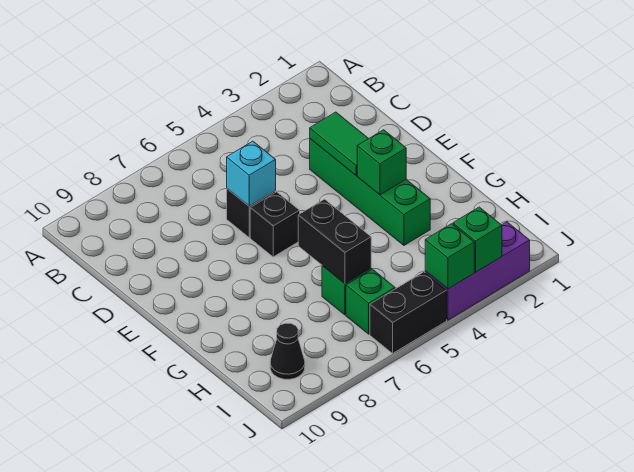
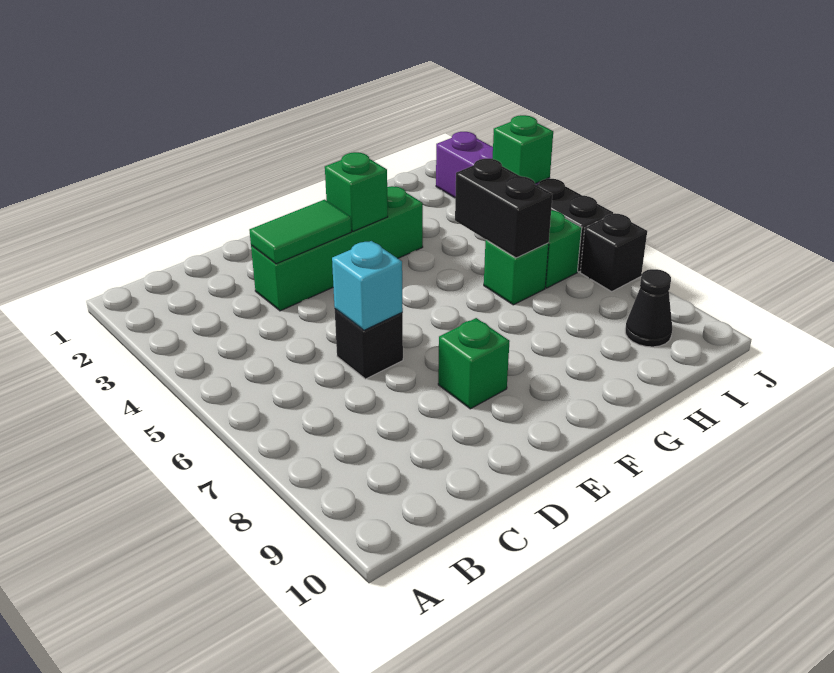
black brick E6 level 1 -> black brick J7 level 1
black brick G6:H6 level 2 -> black brick H5:H6 level 2
green brick J3 level 2 -> green brick E8 level 1

